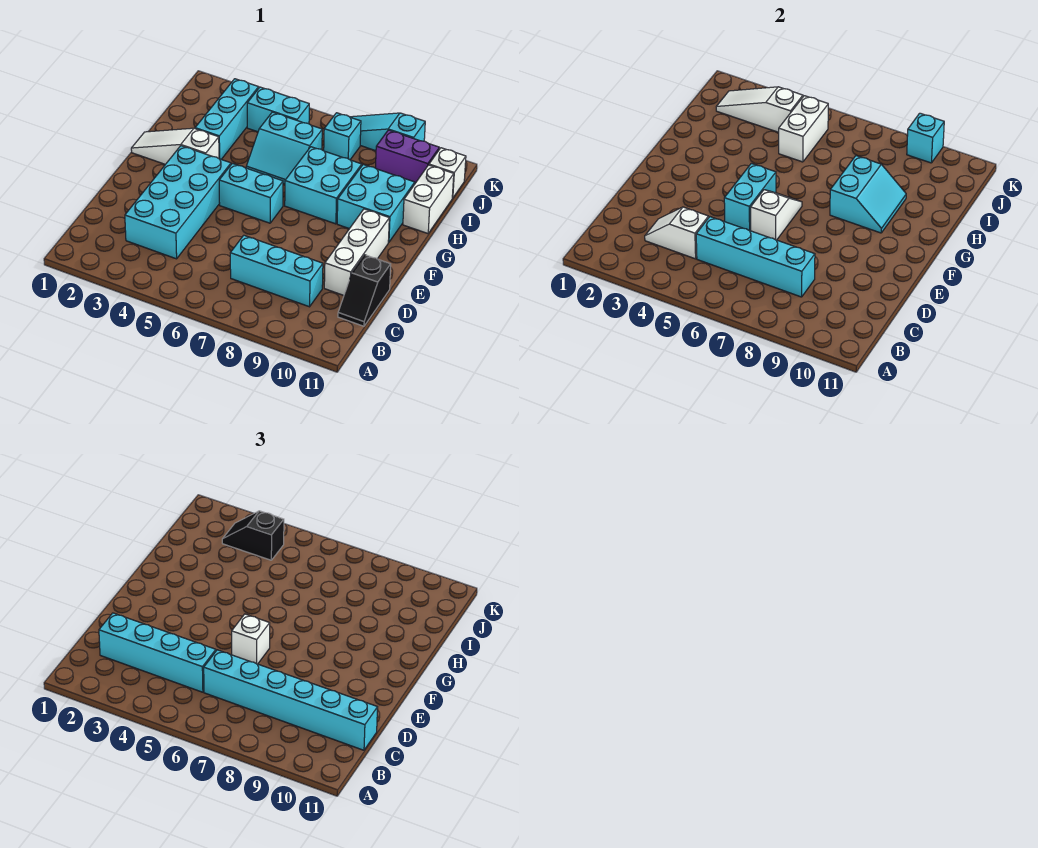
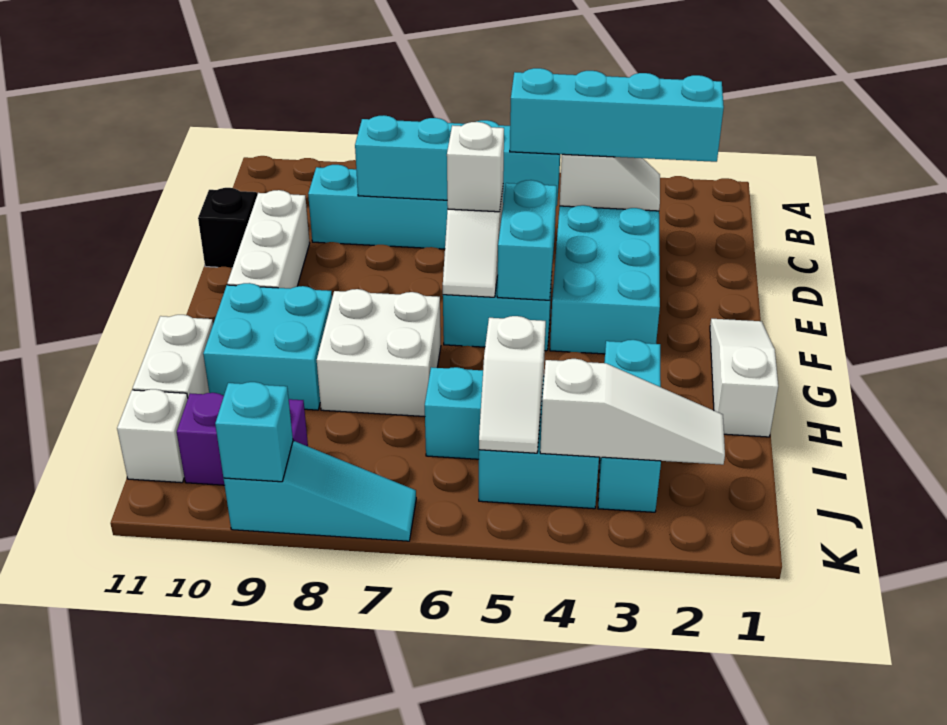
cyan brick C6:C11 level 3 -> none
white slope G1:G3 level 1 top 3 -> white slope F1:H1 level 1 top H
cyan brick G7:H8 level 1 -> white brick G7:H8 level 1
cyan slope G8:H9 level 2 top 8 -> none
white brick I5:J5 level 2 -> white slope I5:J5 level 2 top I
black slope J3:J4 level 3 top 4 -> none
cyan brick J7 level 1 -> none

